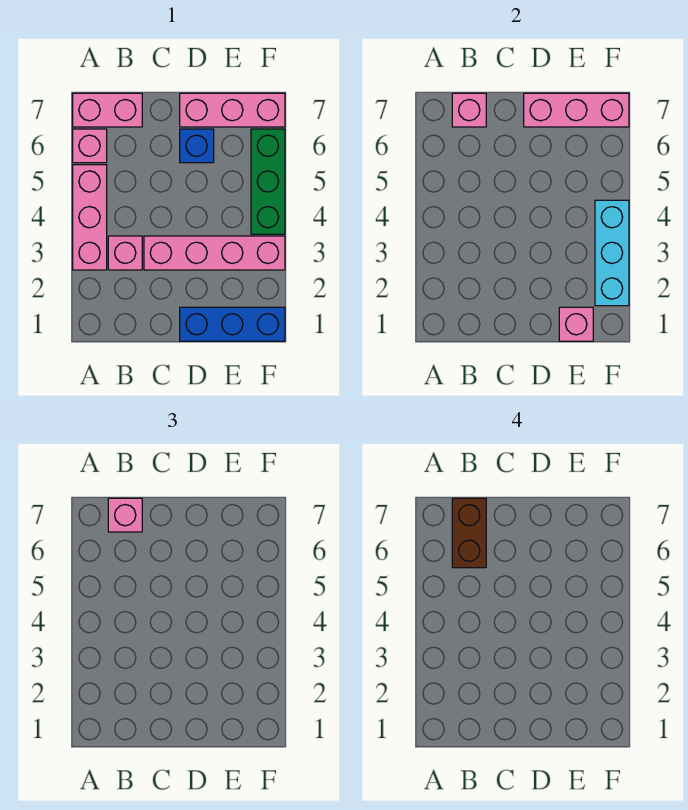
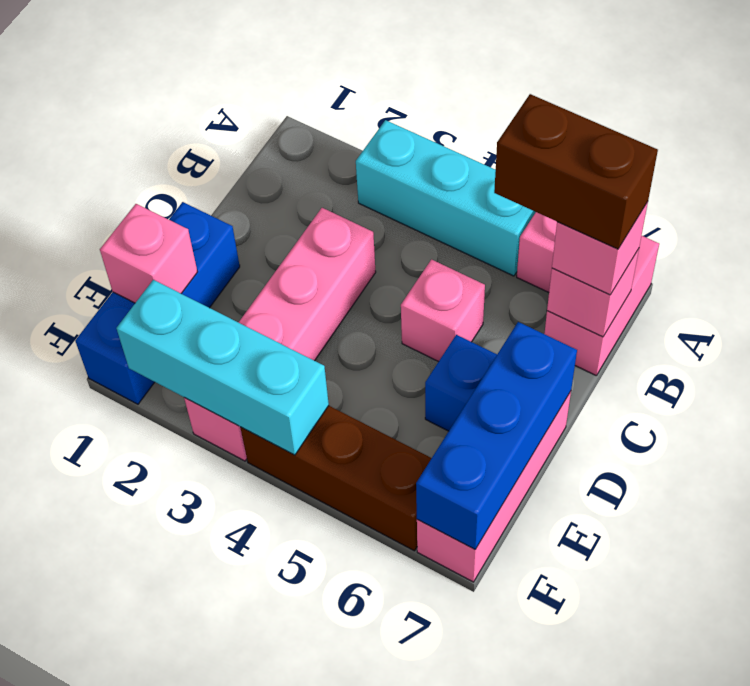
pink brick A3:A5 level 1 -> cyan brick A3:A5 level 1
pink brick B3 level 1 -> pink brick C5 level 1
pink brick D7:F7 level 2 -> blue brick D7:F7 level 2
green brick F4:F6 level 1 -> brown brick F4:F6 level 1

